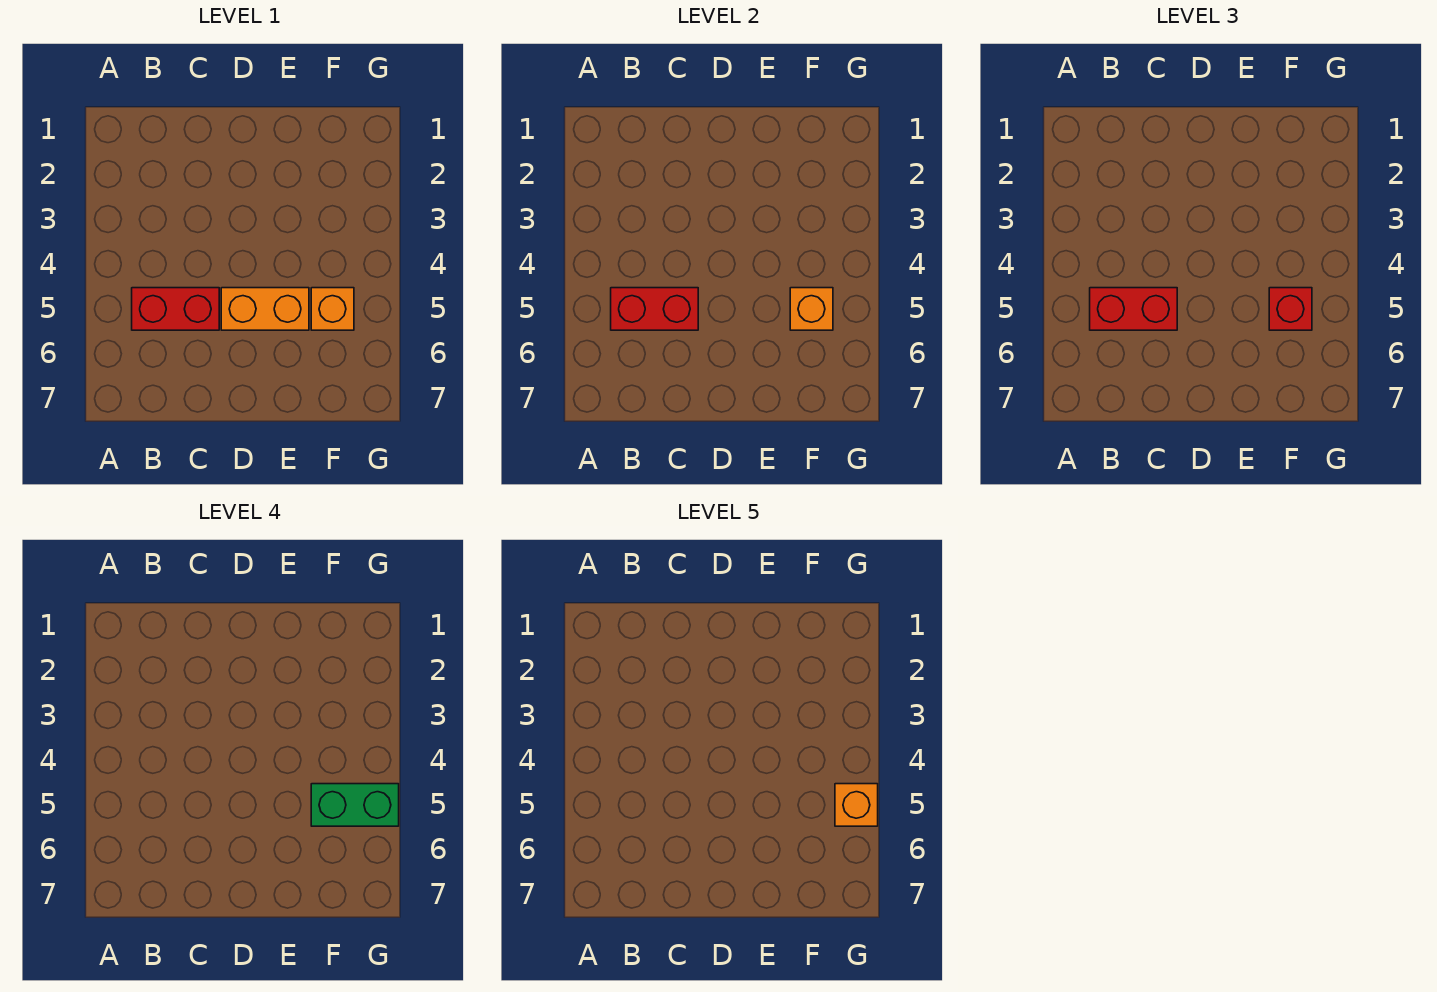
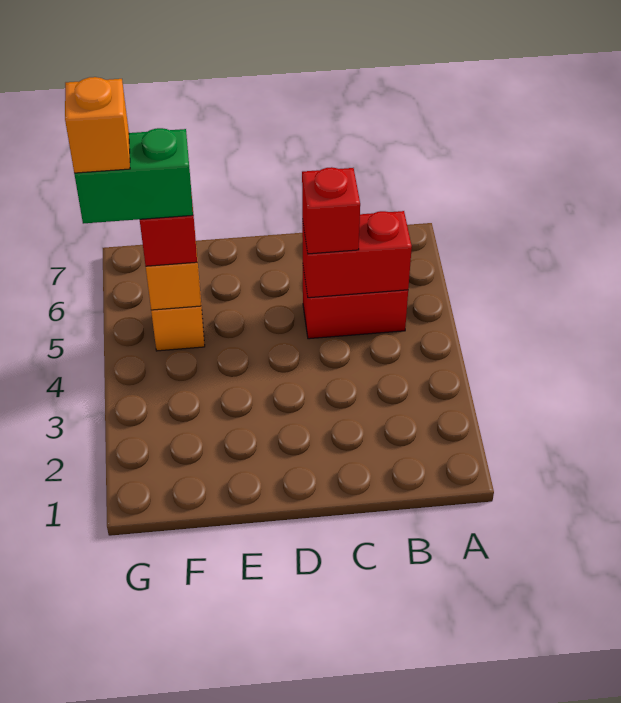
red brick B5:C5 level 3 -> red brick C5 level 3
orange brick D5:E5 level 1 -> none

